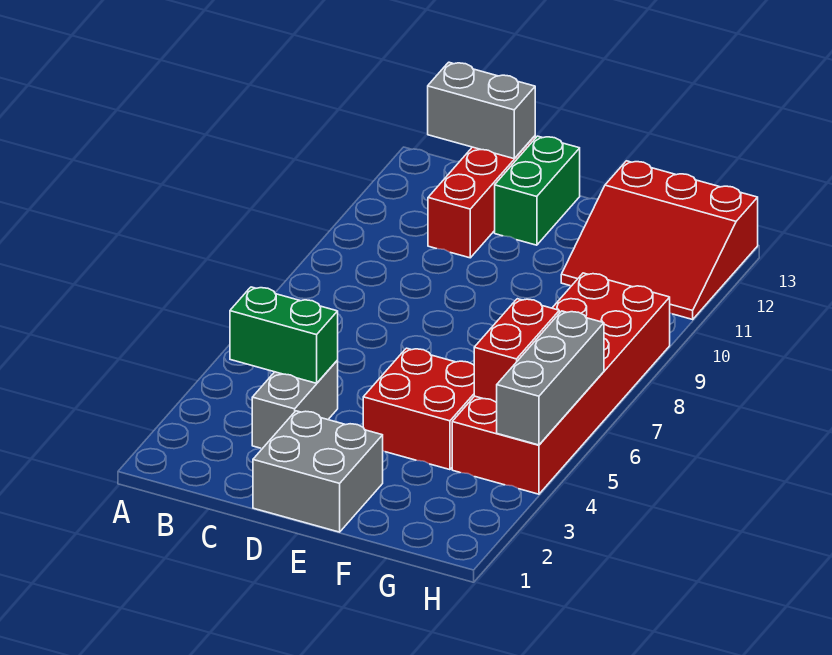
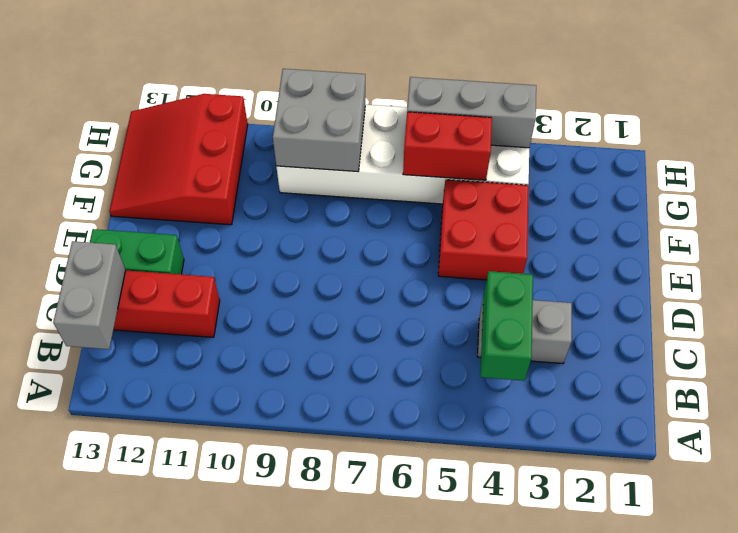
grey brick D1:E2 level 1 -> grey brick G8:H9 level 2
red slope F11:H13 level 1 top 13 -> red slope F11:H13 level 1 top 11
red brick G4:H9 level 1 -> white brick G4:H9 level 1

